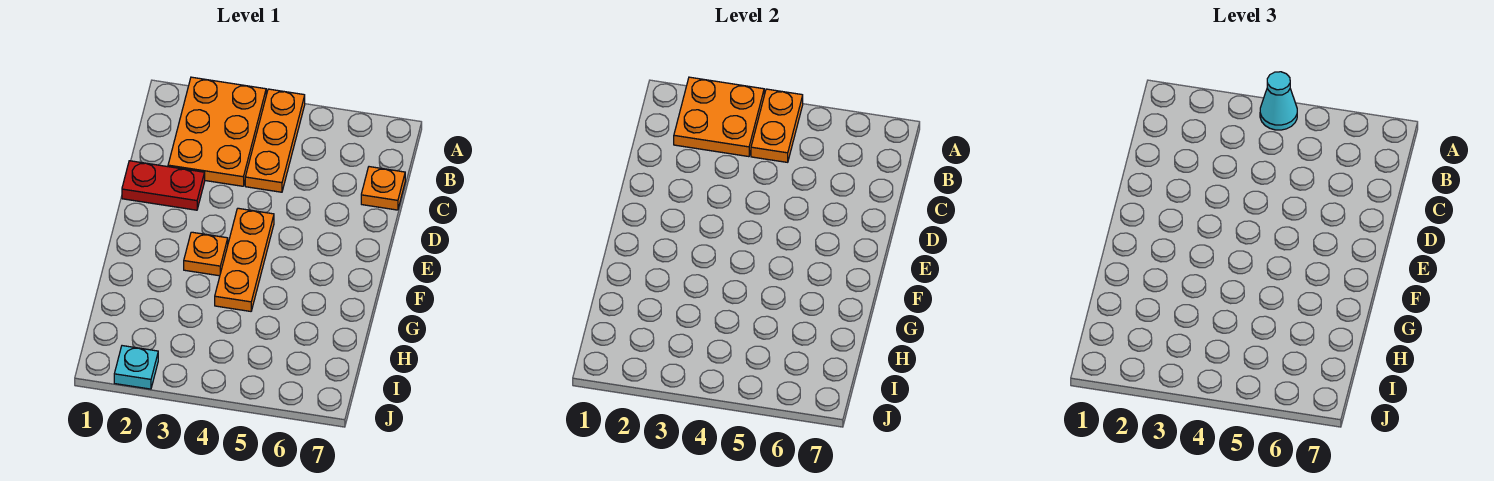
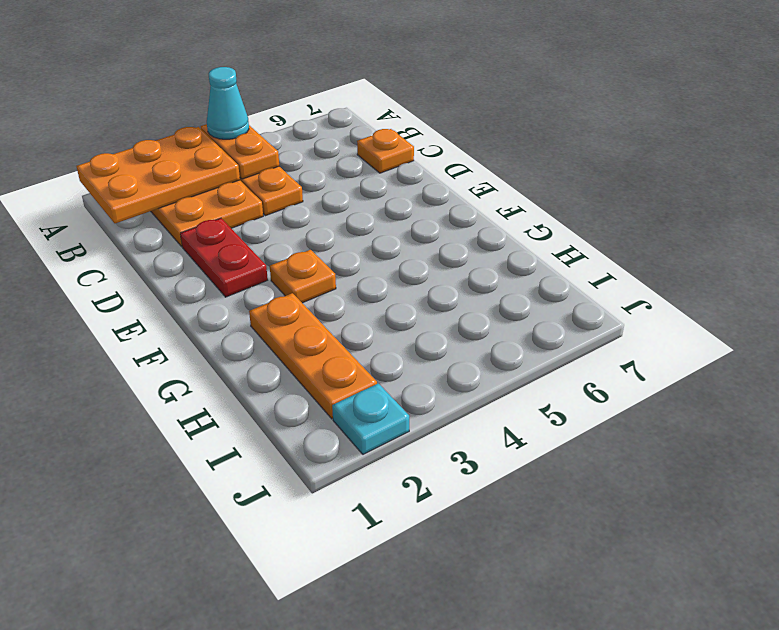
orange plate A2:B3 level 2 -> orange plate A1:B3 level 2
red plate D1:D2 level 1 -> red plate D2:E2 level 1
orange plate E4:G4 level 1 -> orange plate G2:I2 level 1

